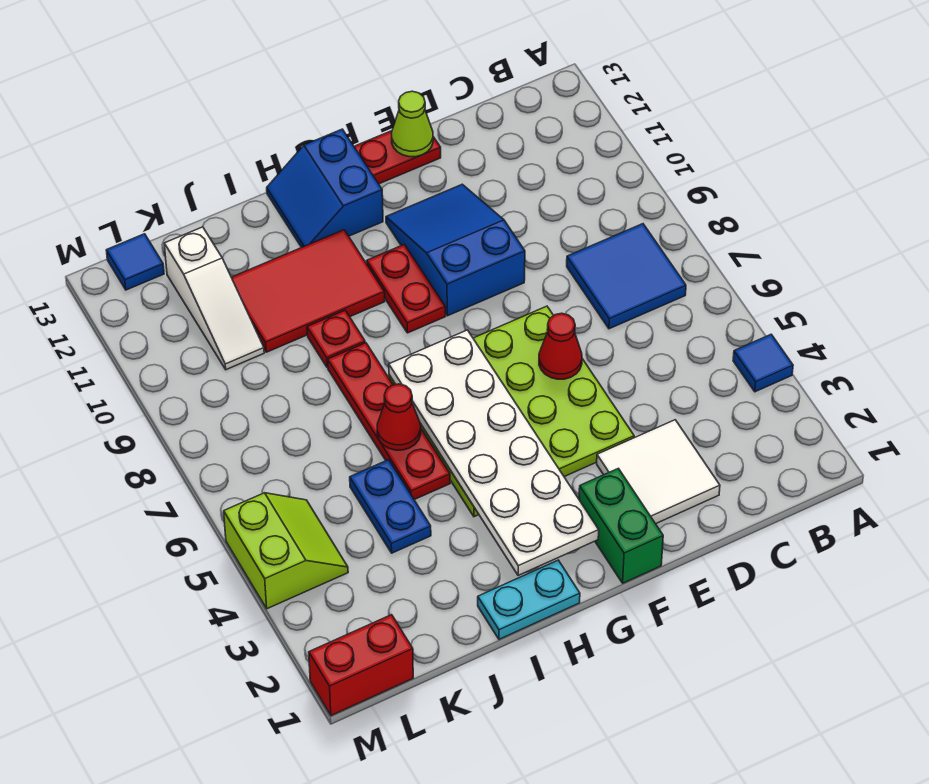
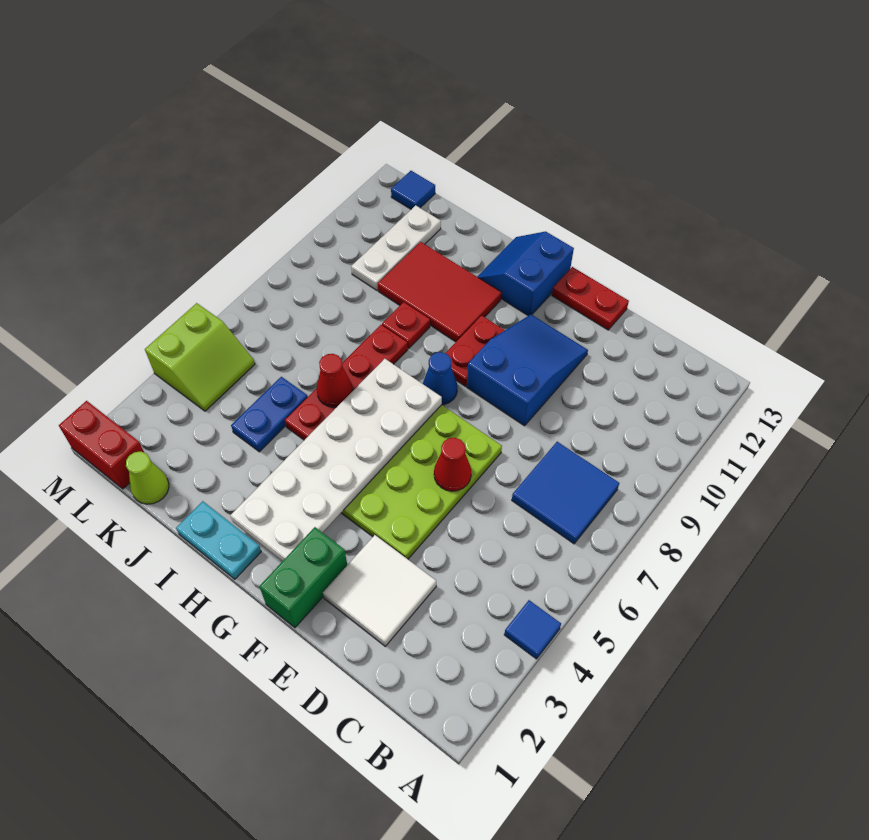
lime cone E13 level 2 -> lime cone K1 level 1
none -> blue cone G8 level 1
white slope K10:K12 level 1 top 12 -> white plate K10:K12 level 1

